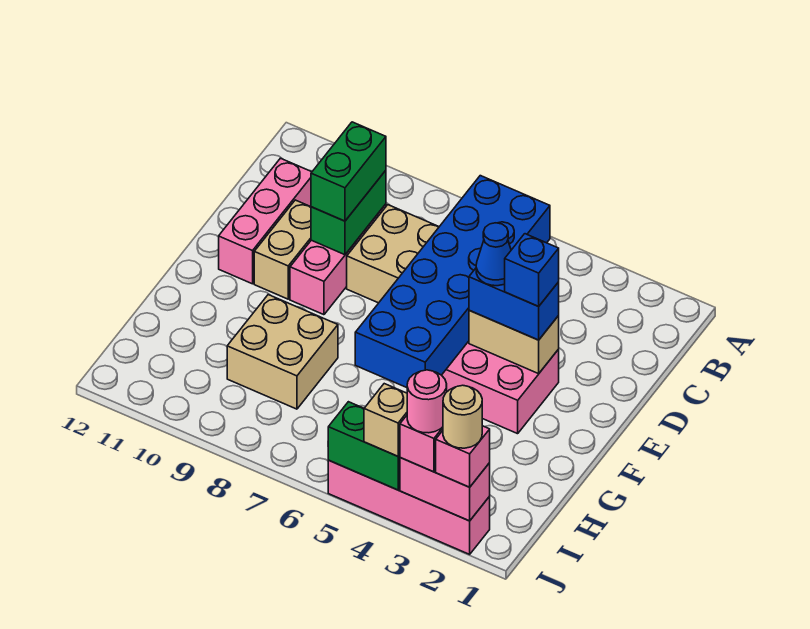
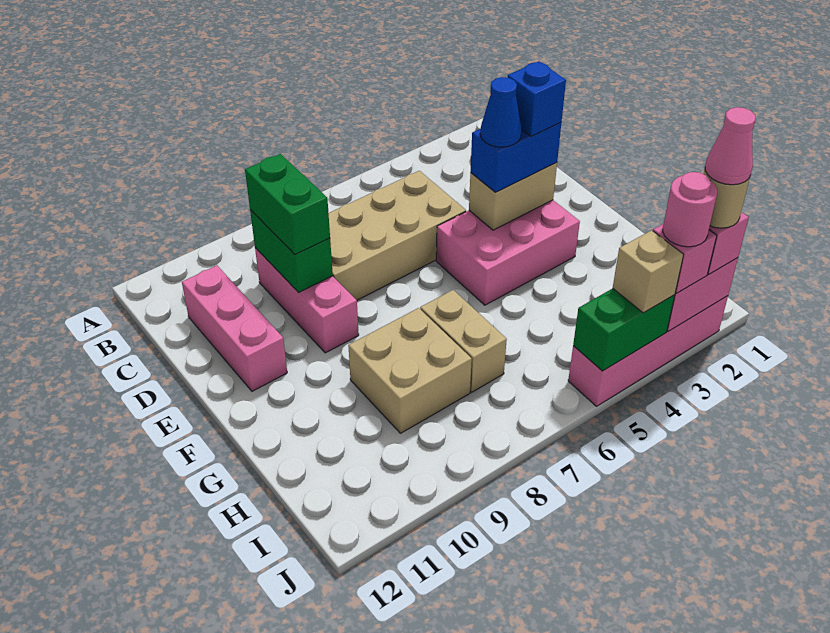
blue brick B5:G6 level 2 -> none
tan brick D10:E10 level 1 -> tan brick G7:H7 level 1
none -> pink cone J2 level 5

